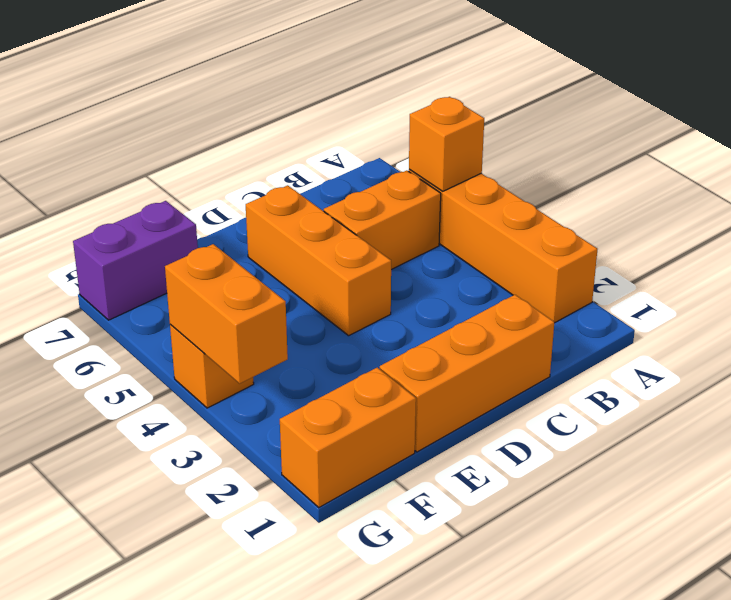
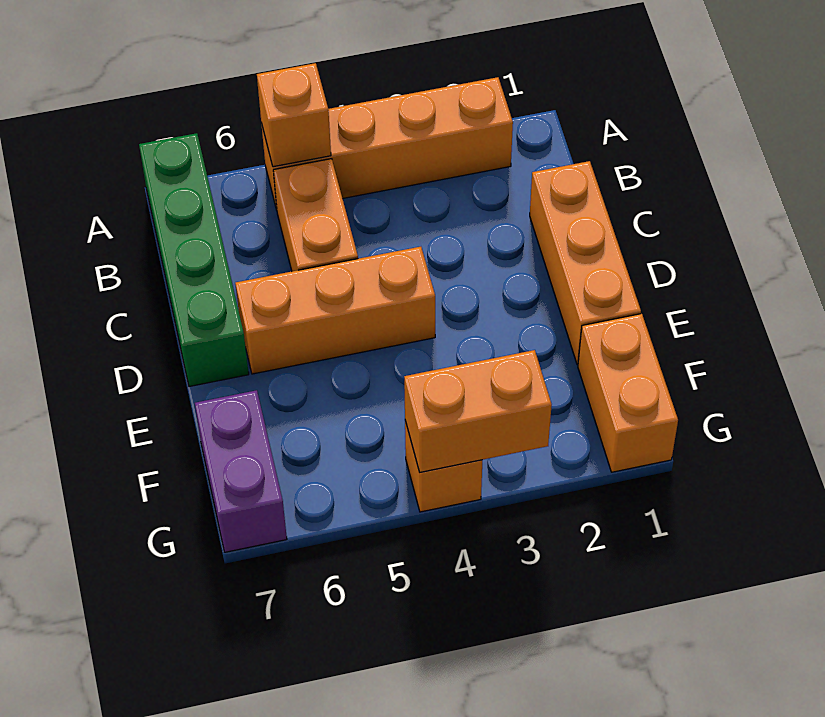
none -> green brick A7:D7 level 1

